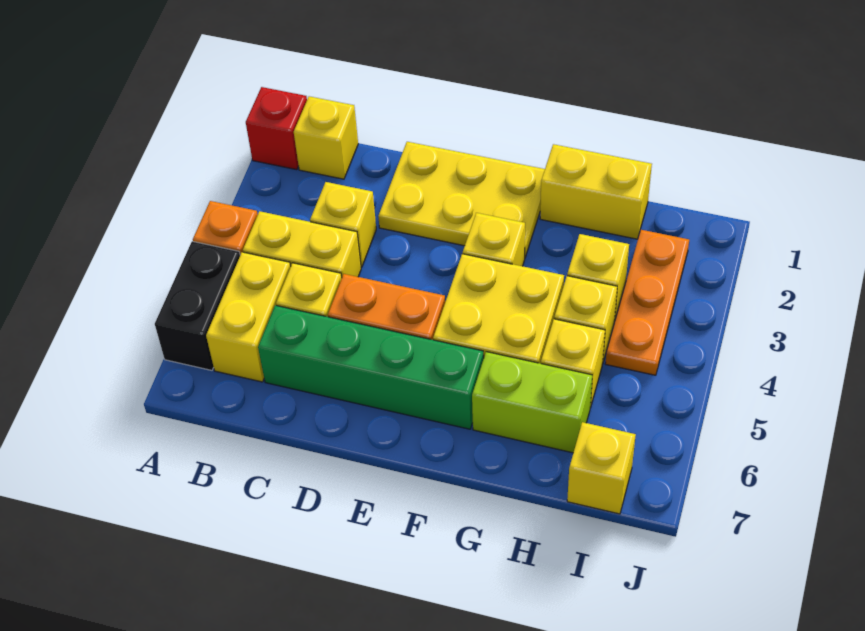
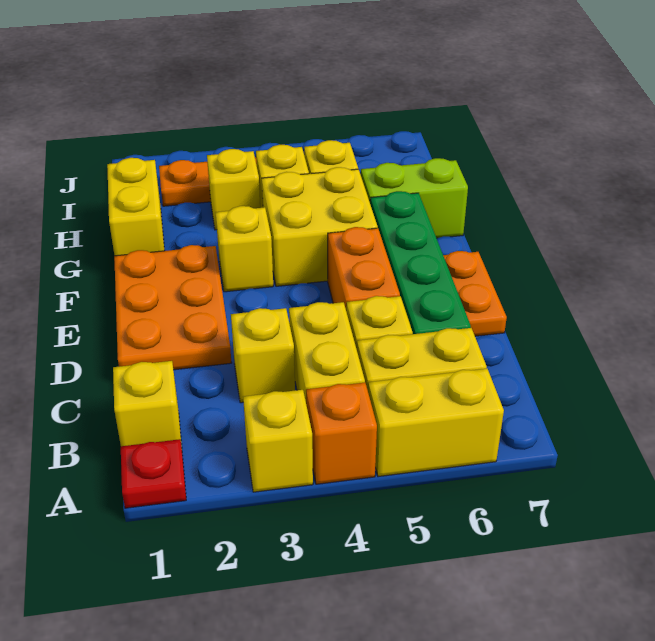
red brick A1 level 1 -> red plate A1 level 1
black brick A5:A6 level 1 -> yellow brick A5:A6 level 1
yellow plate D1:F2 level 1 -> orange plate D1:F2 level 1
none -> orange plate D7:E7 level 1
lime brick G6:H6 level 1 -> lime brick G6:G7 level 1
yellow brick I7 level 1 -> yellow brick A3 level 1

